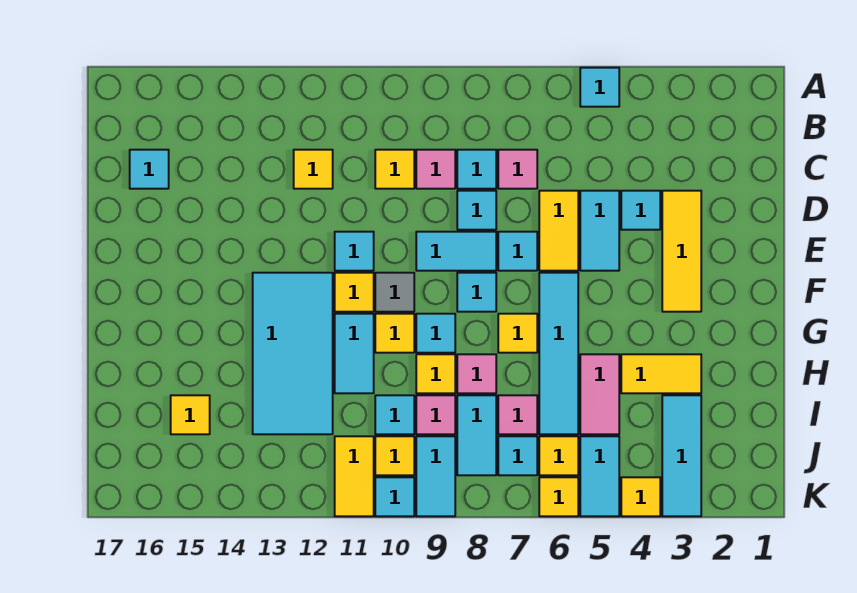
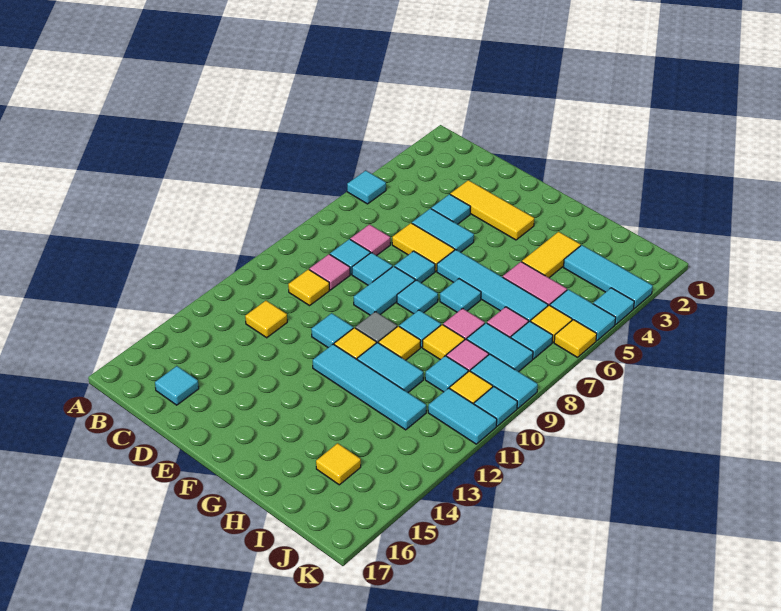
cyan tile F12:I13 level 1 -> cyan tile F12:I12 level 1
yellow tile G7 level 1 -> cyan tile G7 level 1
yellow tile J11:K11 level 1 -> cyan tile J11:K11 level 1
yellow tile K4 level 1 -> cyan tile K4 level 1

